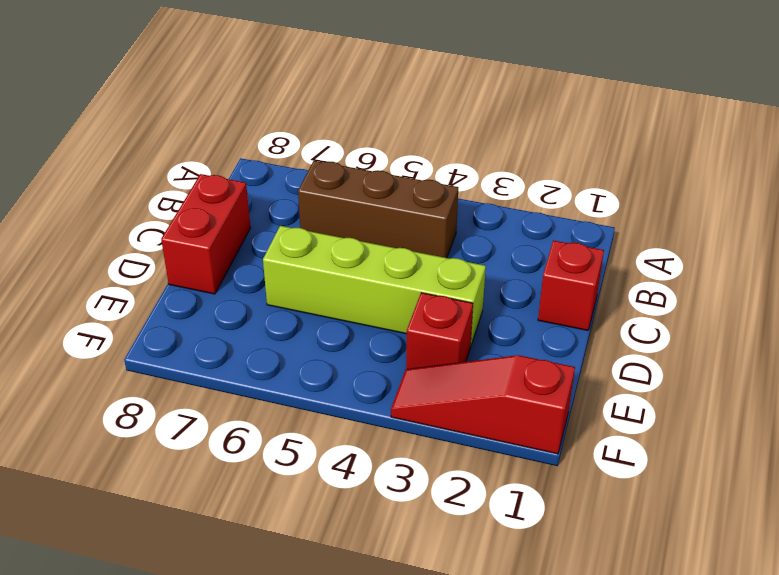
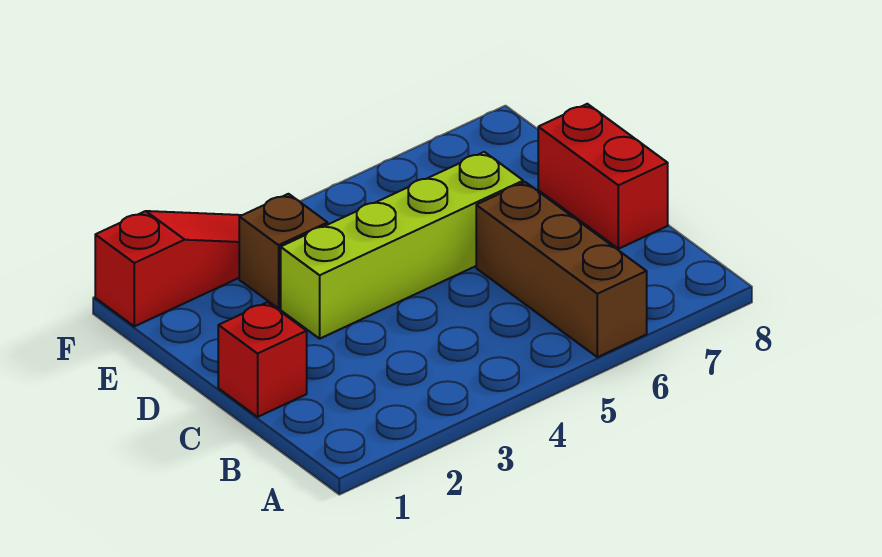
brown brick B4:B6 level 1 -> brown brick A6:C6 level 1
red brick E3 level 1 -> brown brick E3 level 1

